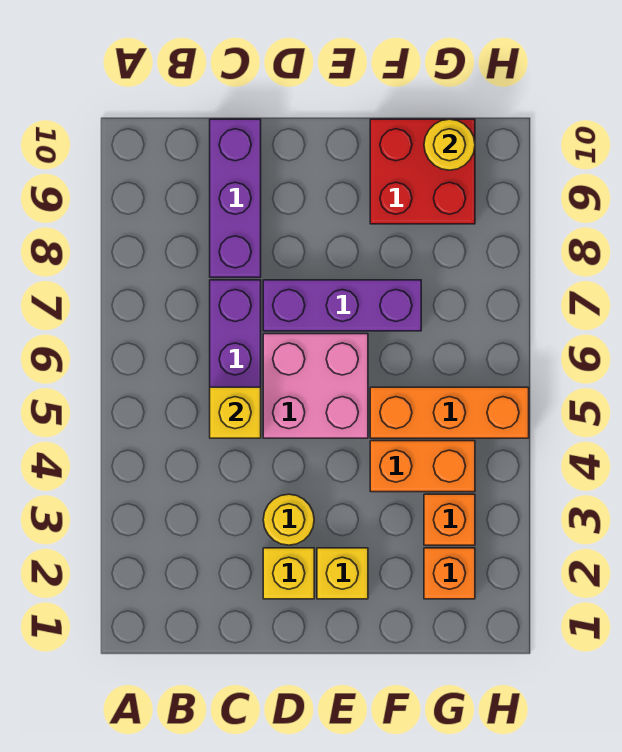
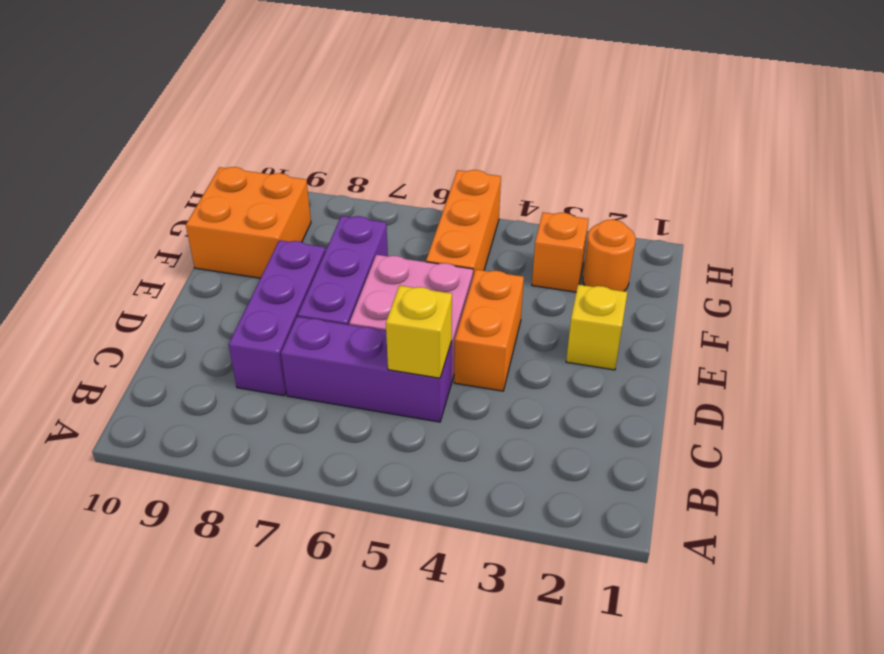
purple brick C8:C10 level 1 -> purple brick C8:E8 level 1
yellow brick D2 level 1 -> none
yellow round brick D3 level 1 -> none
orange brick F4:G4 level 1 -> orange brick D4:E4 level 1
red brick F9:G10 level 1 -> orange brick F9:G10 level 1
orange brick G2 level 1 -> orange round brick G2 level 1
yellow round brick G10 level 2 -> none

